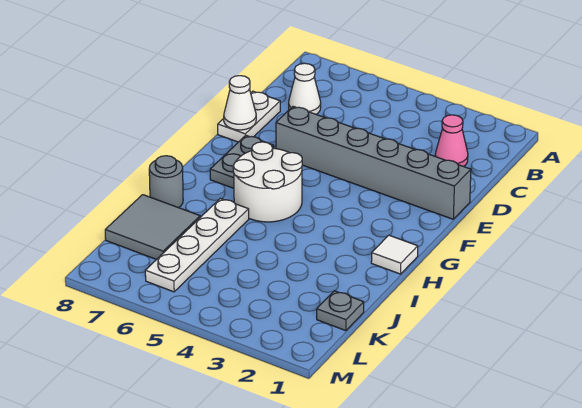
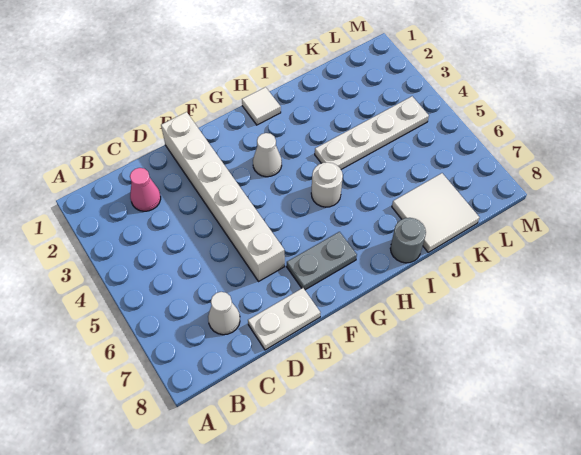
grey brick E1:E6 level 1 -> white brick E1:E6 level 1
white cone E8 level 2 -> white cone G3 level 1
white round brick G5:H6 level 1 -> white round brick H5 level 1
white plate I6:L6 level 1 -> white plate I4:L4 level 1
grey tile J7:K8 level 1 -> white tile J7:K8 level 1
grey plate K1 level 1 -> none

